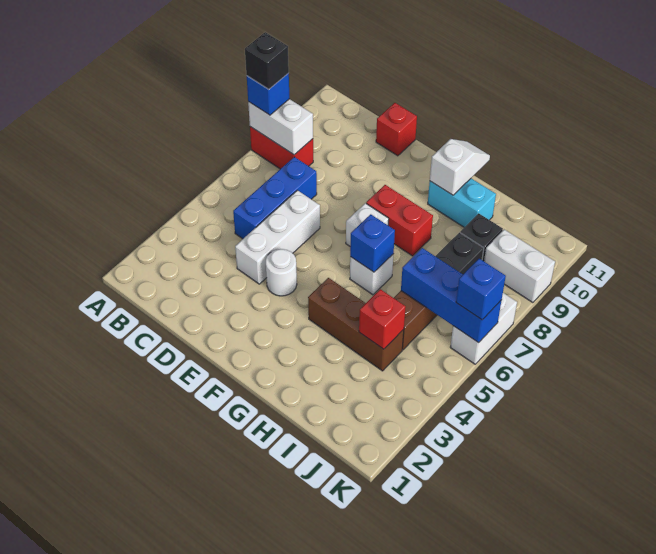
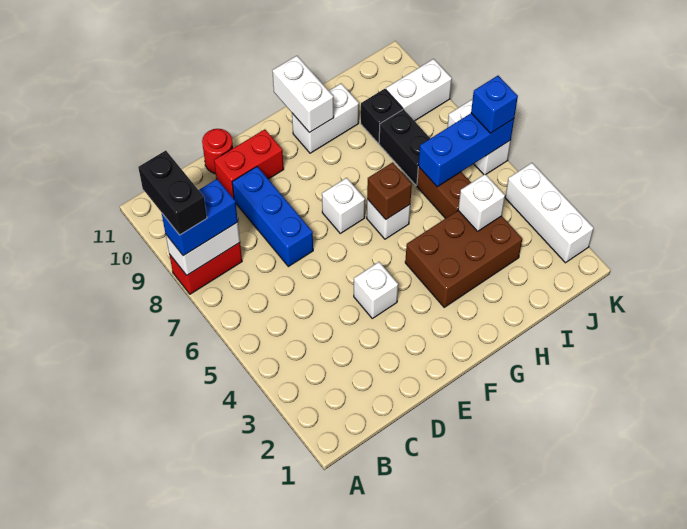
blue brick A8 level 3 -> blue brick A8:B8 level 3
black brick A8 level 4 -> black brick A8:A9 level 4
blue brick C5:C7 level 1 -> blue brick D7:D9 level 1
white brick D4:D6 level 1 -> white brick K2:K4 level 1
red brick D11 level 1 -> red round brick D11 level 1
white round brick E4 level 1 -> white brick E4 level 1
red brick F8:G8 level 1 -> red brick D10:E10 level 1
brown brick G4:I4 level 1 -> brown brick G3:I4 level 1
blue brick G6 level 2 -> brown brick G6 level 2
cyan brick G10:H10 level 1 -> white brick G10:H10 level 1
white slope G10:G11 level 2 top 10 -> white brick G10:G11 level 2
red brick I4 level 2 -> white brick I4 level 2

